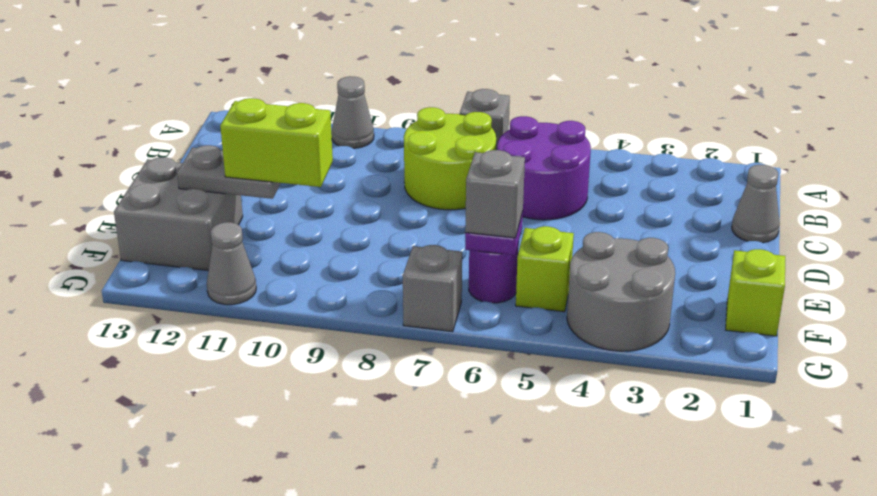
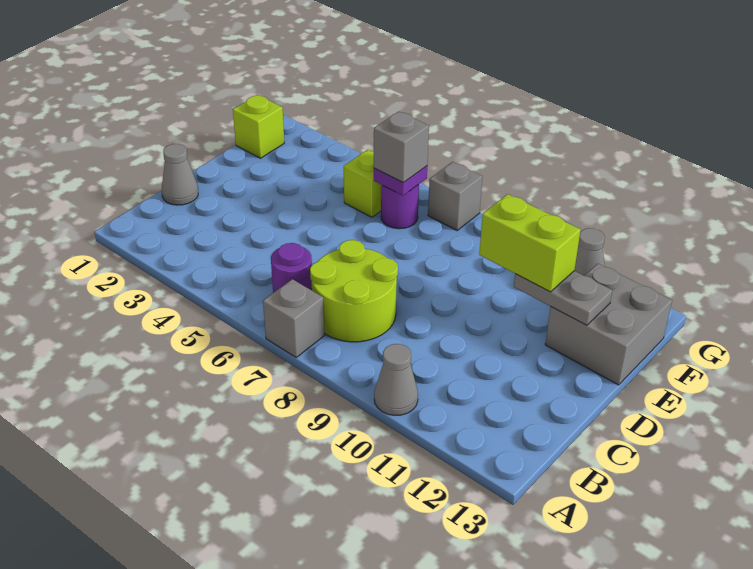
purple round brick B5:C6 level 1 -> purple round brick B6 level 1
grey round brick F3:G4 level 1 -> none

